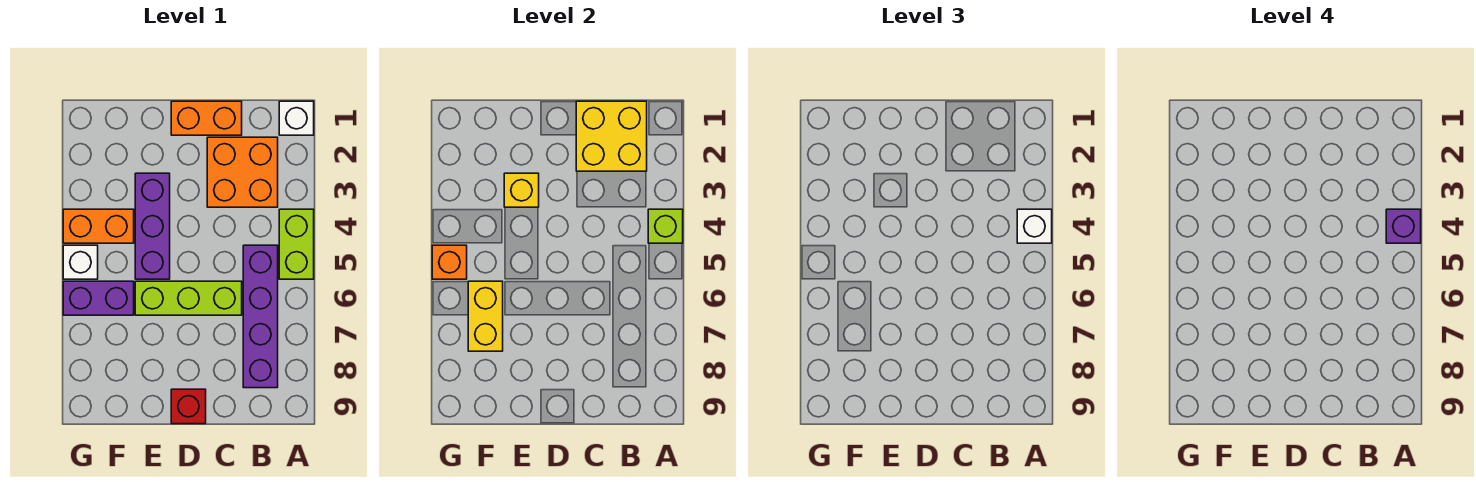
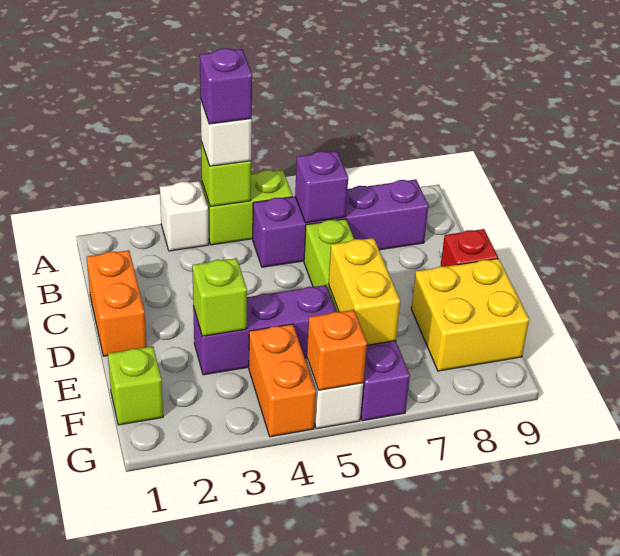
white brick A1 level 1 -> white brick A3 level 1
yellow brick B1:C2 level 2 -> yellow brick E8:F9 level 1
orange brick B2:C3 level 1 -> none
none -> purple brick B6 level 2
yellow brick E3 level 2 -> lime brick E3 level 2
none -> lime brick F1 level 1
yellow brick F6:F7 level 2 -> yellow brick E6:F6 level 2

